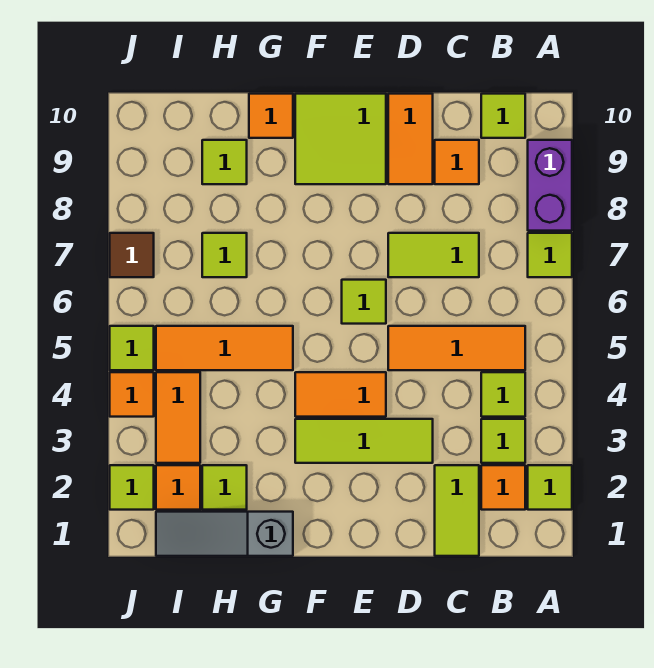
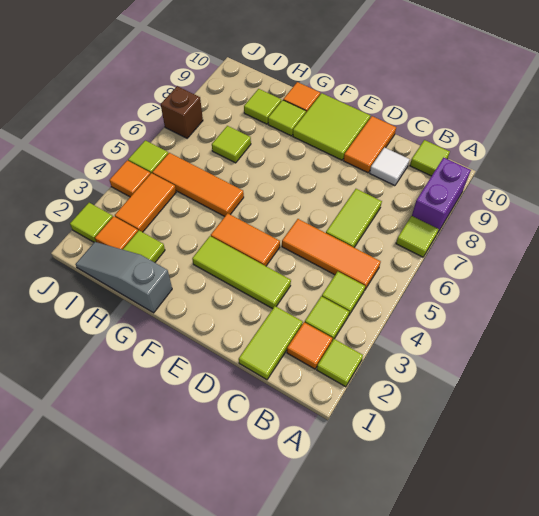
lime tile C7:D7 level 1 -> lime tile C6:C7 level 1
orange tile C9 level 1 -> white tile C9 level 1
lime tile E6 level 1 -> lime tile G9 level 1
brown tile J7 level 1 -> brown brick J7 level 1

